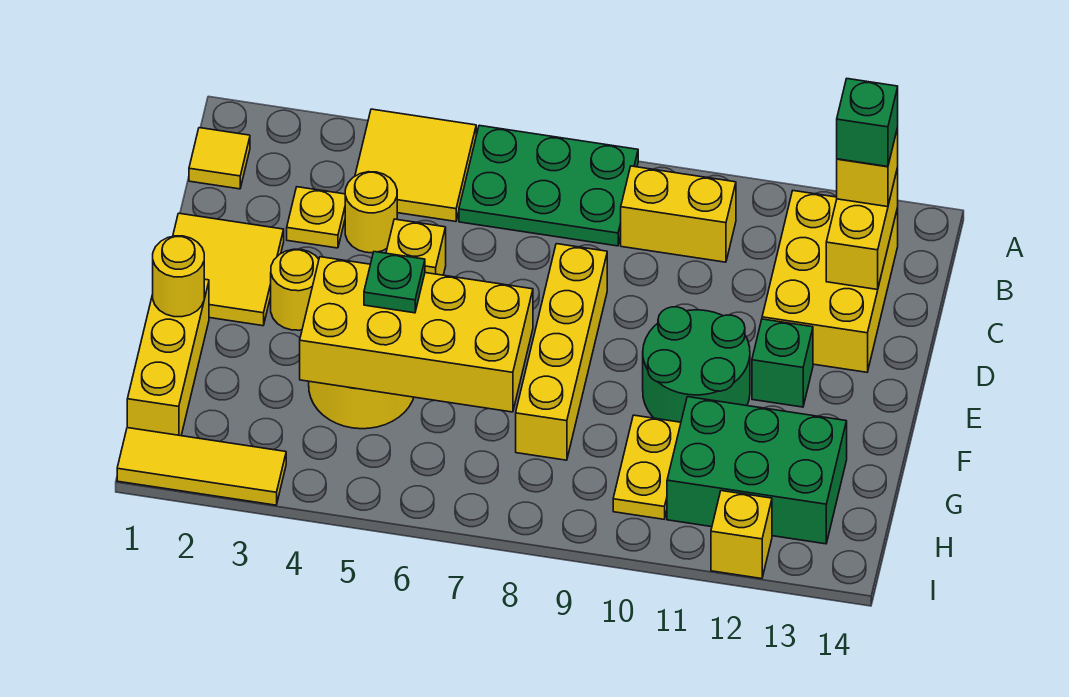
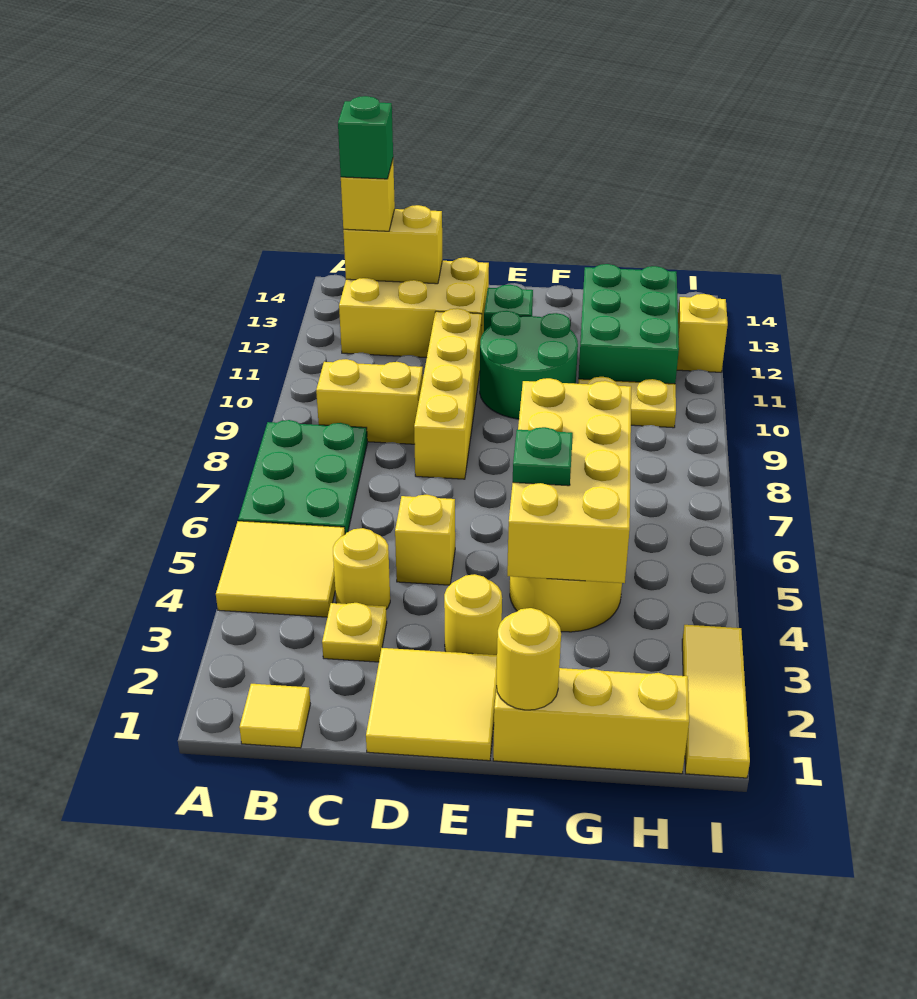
yellow brick B9:B10 level 1 -> yellow brick B9:C9 level 1
yellow brick D8:G8 level 1 -> yellow brick D8:D11 level 1

